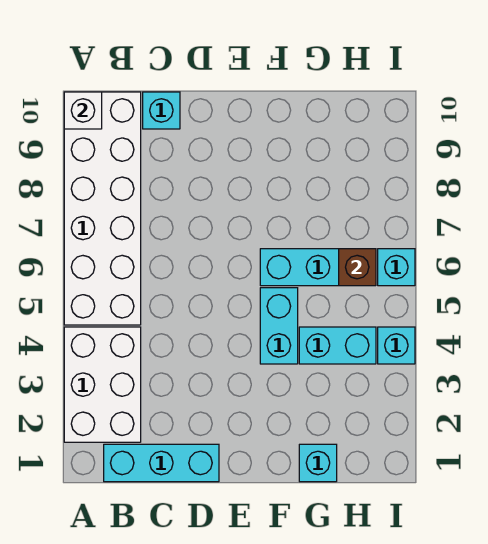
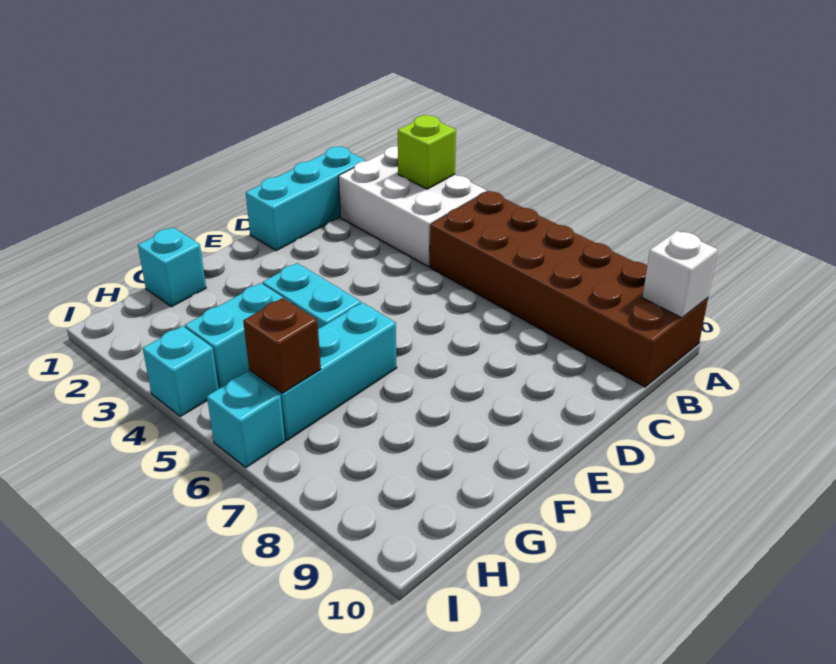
none -> lime brick A3 level 2
white brick A5:B10 level 1 -> brown brick A5:B10 level 1
cyan brick C10 level 1 -> none

